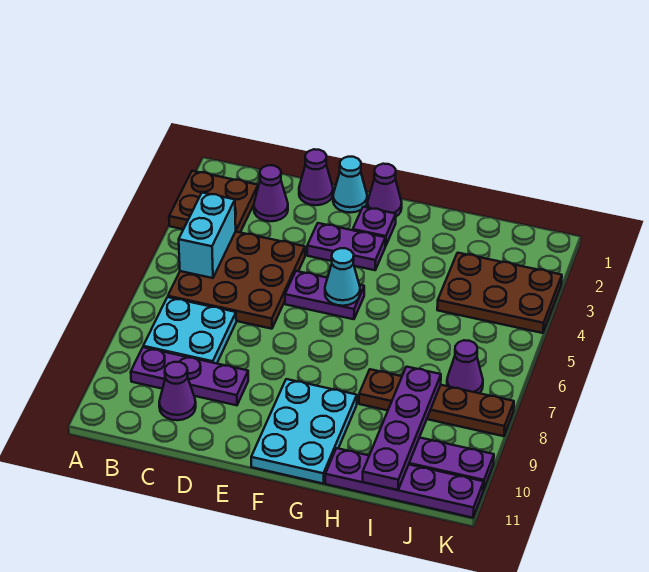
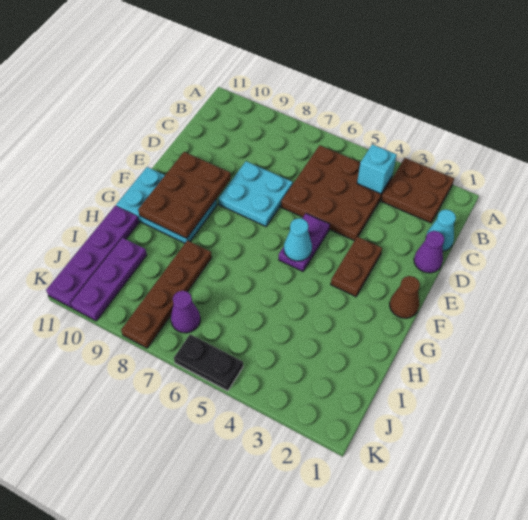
cyan brick B4:B5 level 2 -> cyan brick B4 level 2
cyan plate B7:C8 level 1 -> cyan plate D7:E8 level 1
purple plate B9:D9 level 1 -> none
purple cone C2 level 1 -> none
purple cone C10 level 1 -> none
cyan cone E1 level 1 -> cyan cone C1 level 1
purple plate E3:F3 level 1 -> brown plate E3:F3 level 1
purple cone F1 level 1 -> brown cone F1 level 1
purple plate F2 level 1 -> none
brown plate I3:K4 level 1 -> brown plate E9:G10 level 2
purple plate I8:I11 level 2 -> none
none -> black plate K5:K6 level 1

